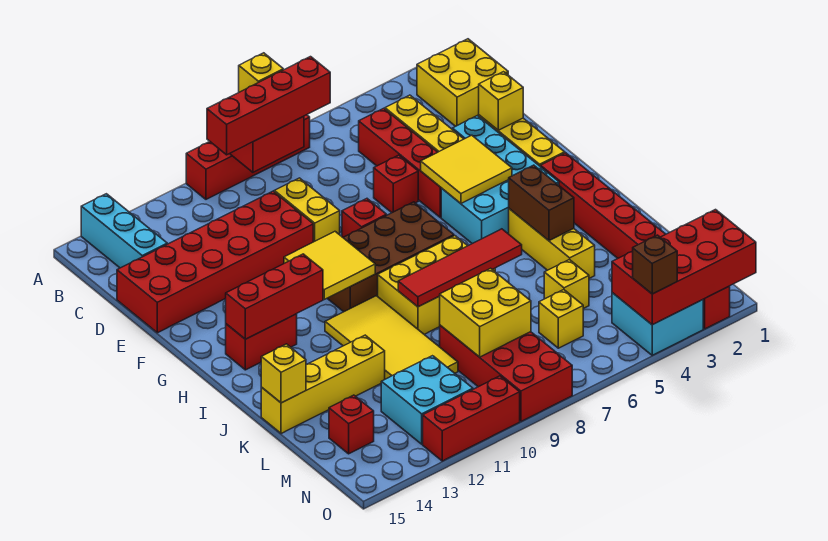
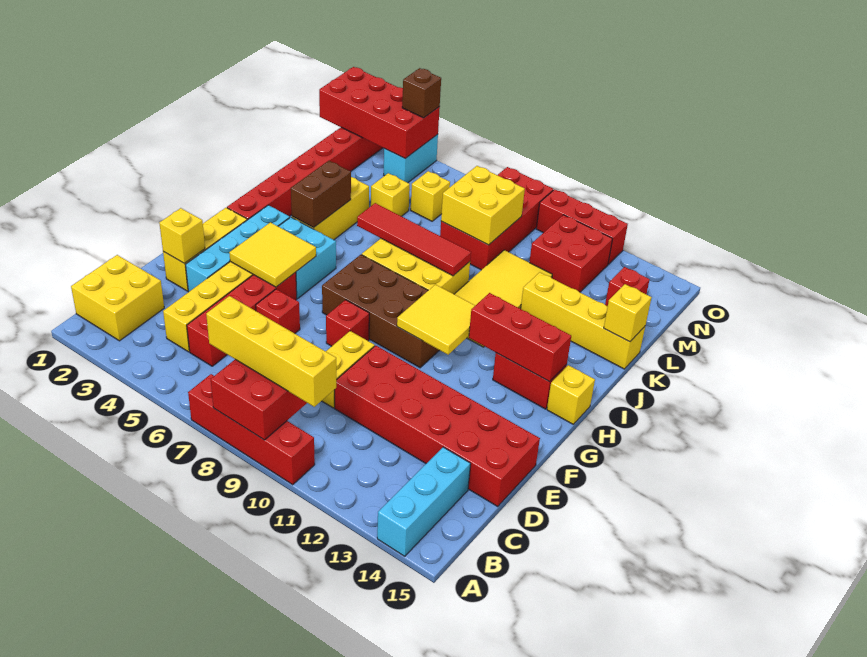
yellow brick A8 level 3 -> yellow brick H15 level 1
red brick B7:B10 level 3 -> yellow brick B7:B10 level 3
cyan brick M11:N12 level 1 -> red brick M11:N12 level 1
cyan brick N3:O4 level 1 -> cyan brick N4:O4 level 1

